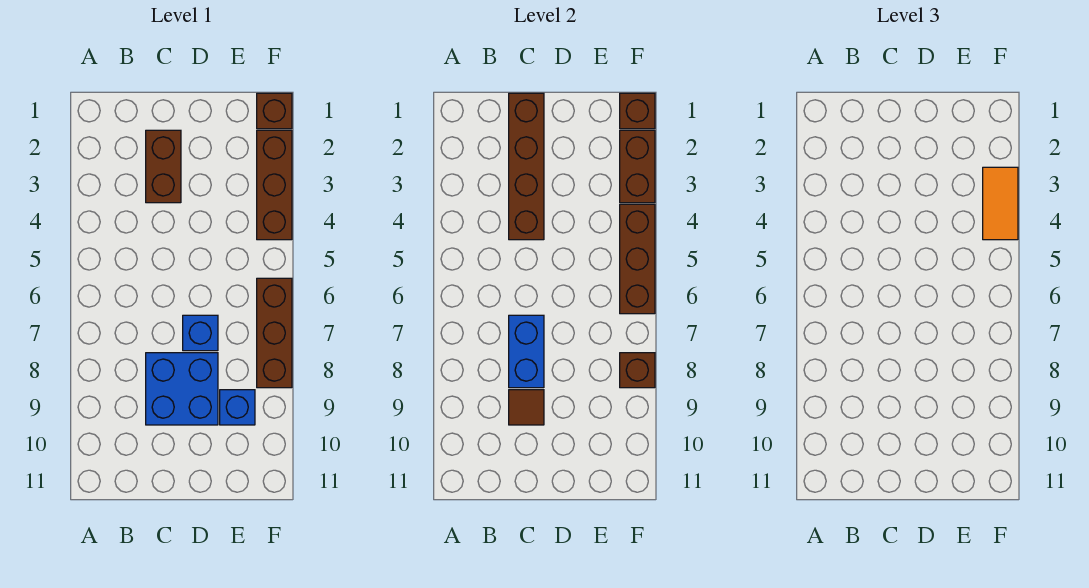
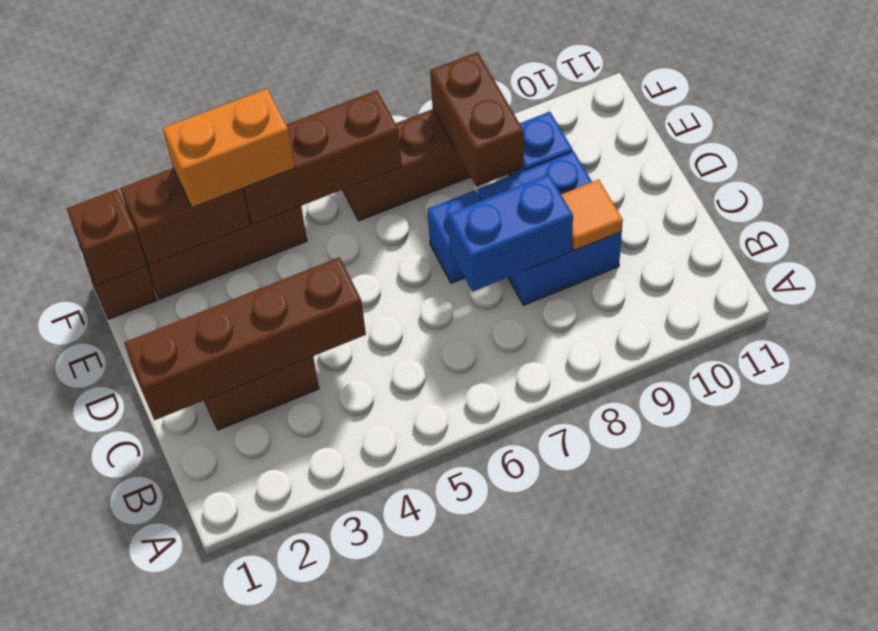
brown tile C9 level 2 -> orange tile C9 level 2
orange tile F3:F4 level 3 -> orange brick F3:F4 level 3
brown brick F8 level 2 -> brown brick E8:F8 level 2

